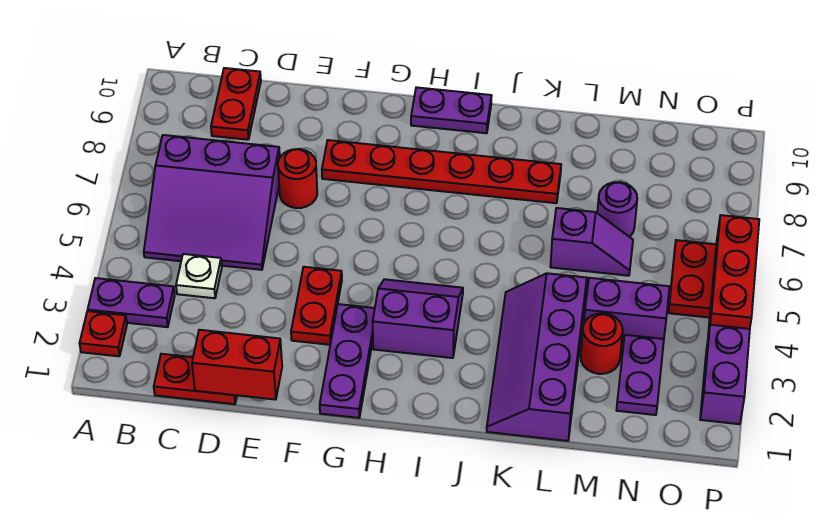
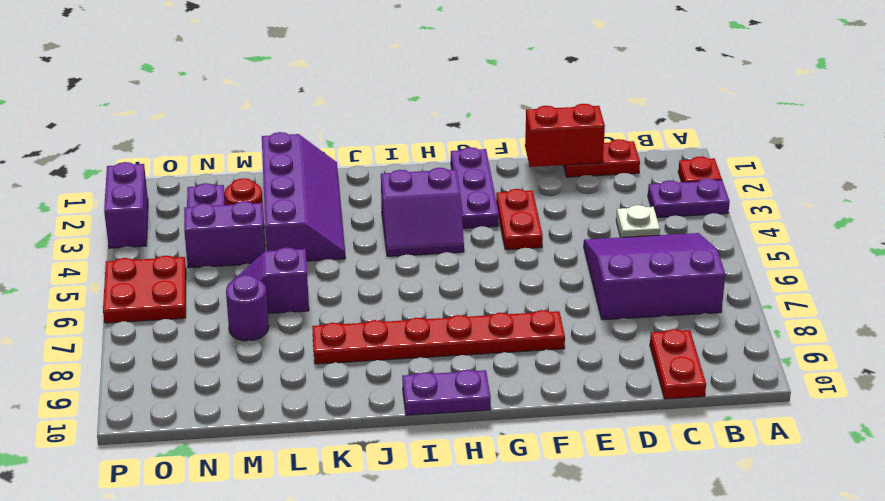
red round brick E7 level 1 -> none
red brick P4:P6 level 2 -> none

